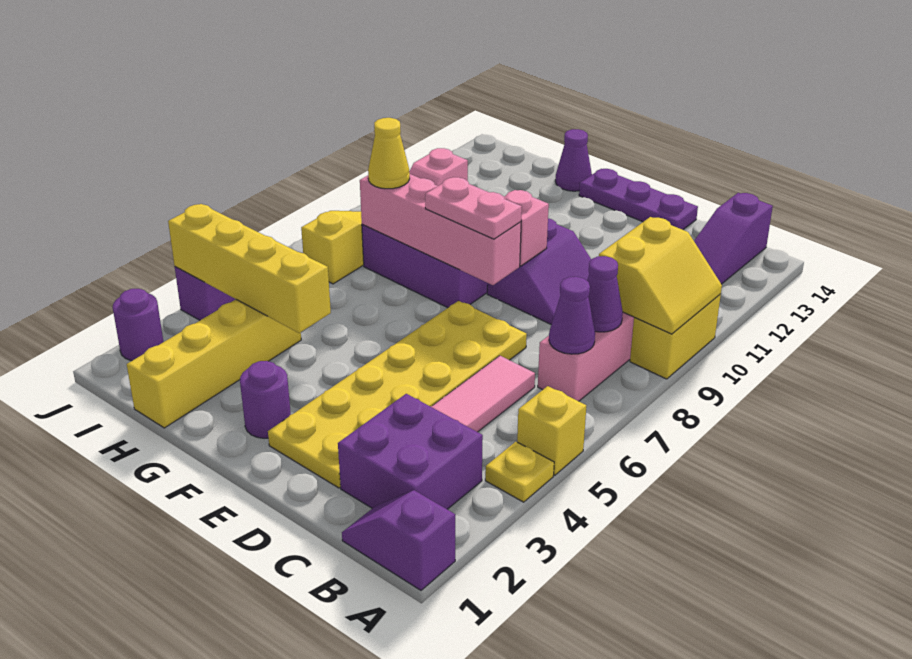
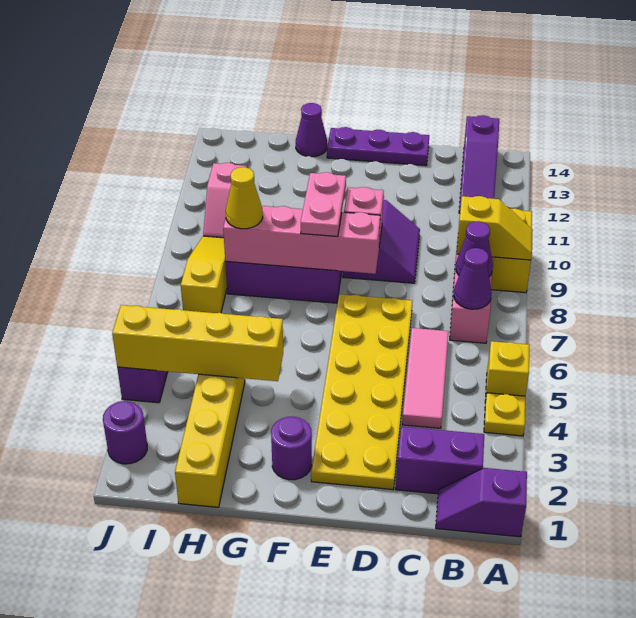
yellow slope A9:B10 level 2 top B -> yellow slope A9:B9 level 2 top B
purple brick B2:C3 level 1 -> purple brick B2:C2 level 1
pink plate E8:F8 level 3 -> pink plate F8:F9 level 3

